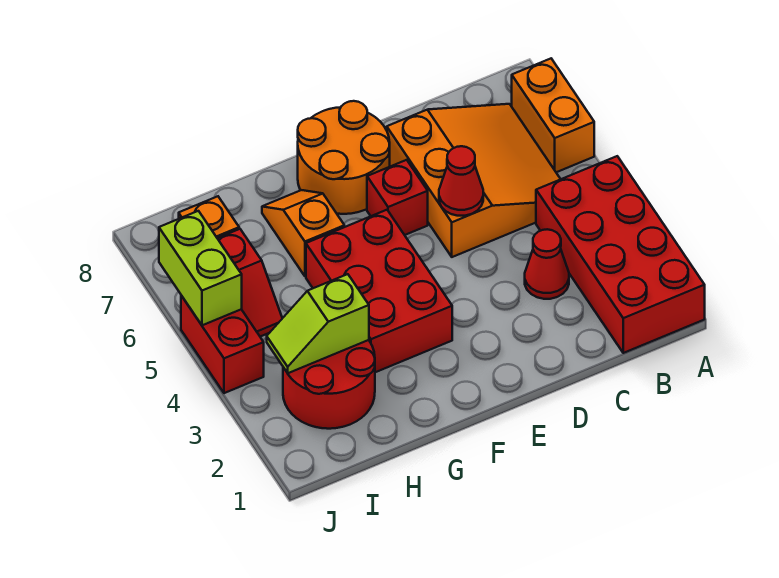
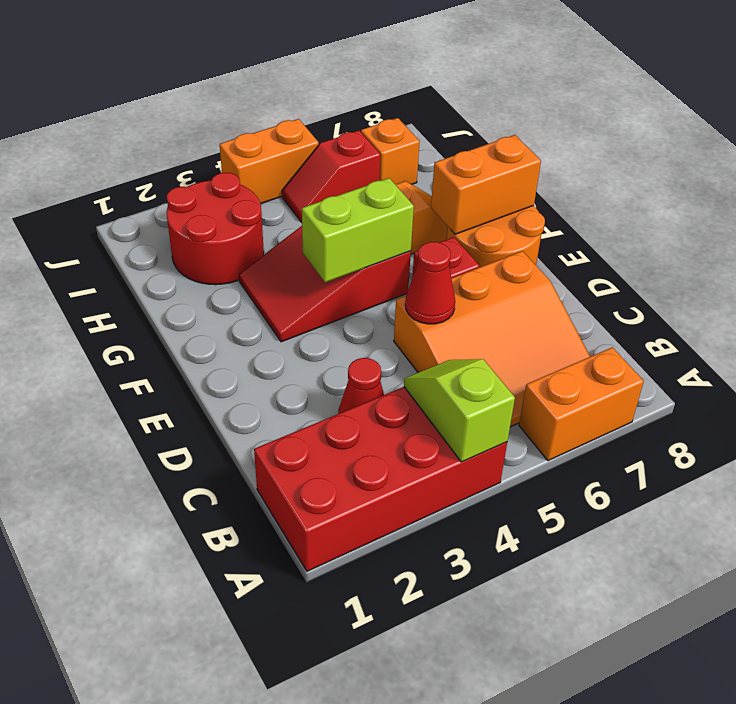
red brick F3:G5 level 1 -> red slope F3:G5 level 1 top 5
none -> orange brick F7:F8 level 2
lime slope H3:I3 level 2 top H -> lime slope A4:B4 level 2 top A
red brick J4:J5 level 1 -> orange brick J4:J5 level 1
lime brick J5:J6 level 2 -> lime brick F4:F5 level 2

